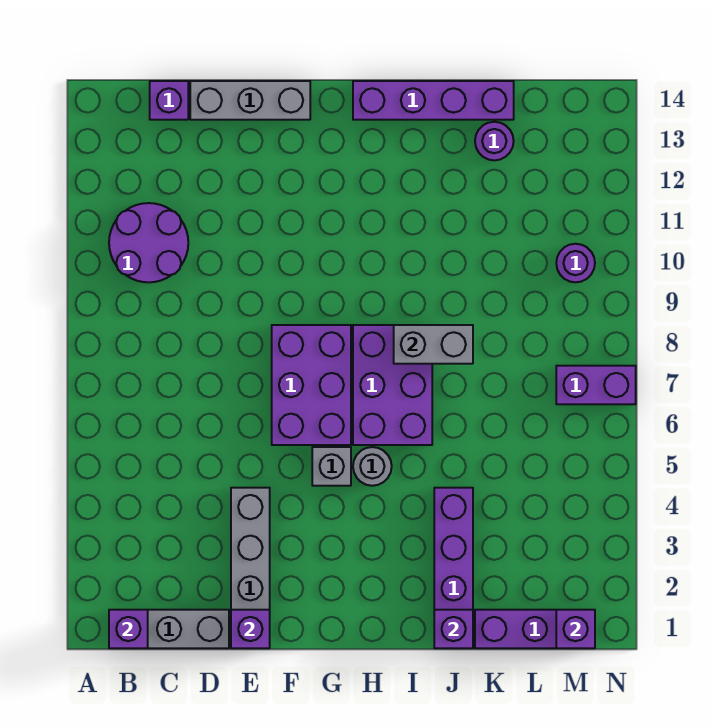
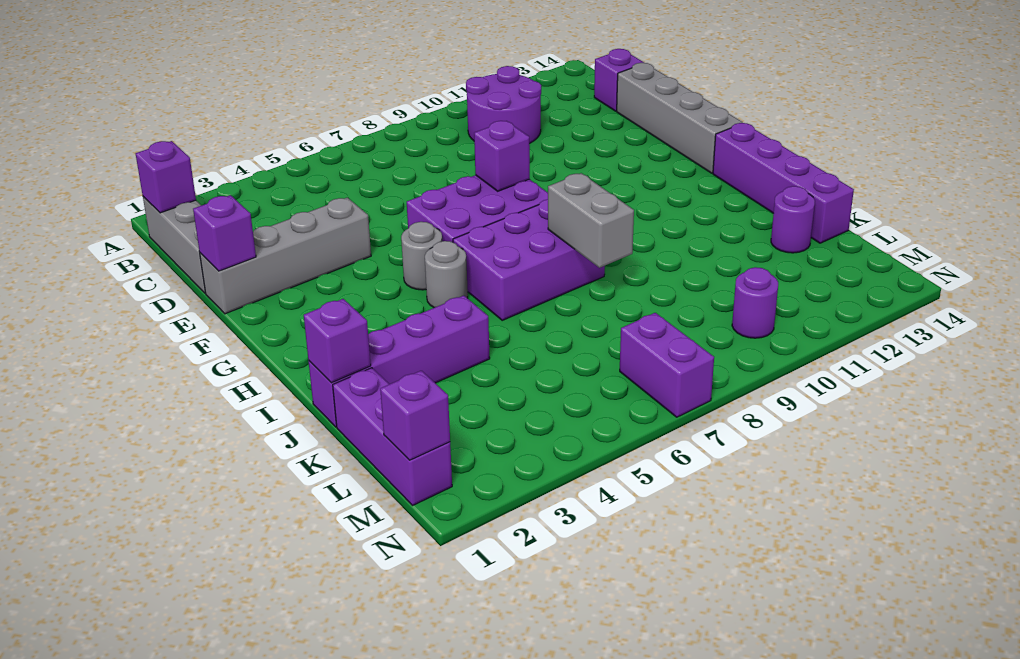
grey brick D14:F14 level 1 -> grey brick D14:G14 level 1
none -> purple brick F8 level 2
grey brick G5 level 1 -> grey round brick G5 level 1

